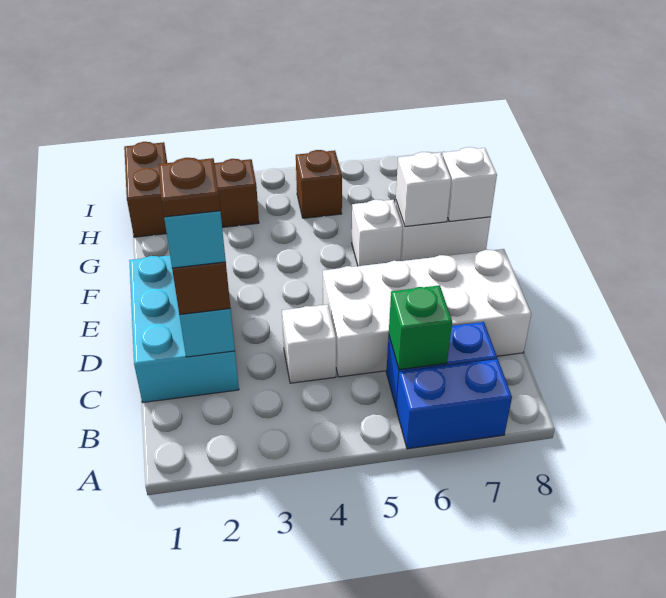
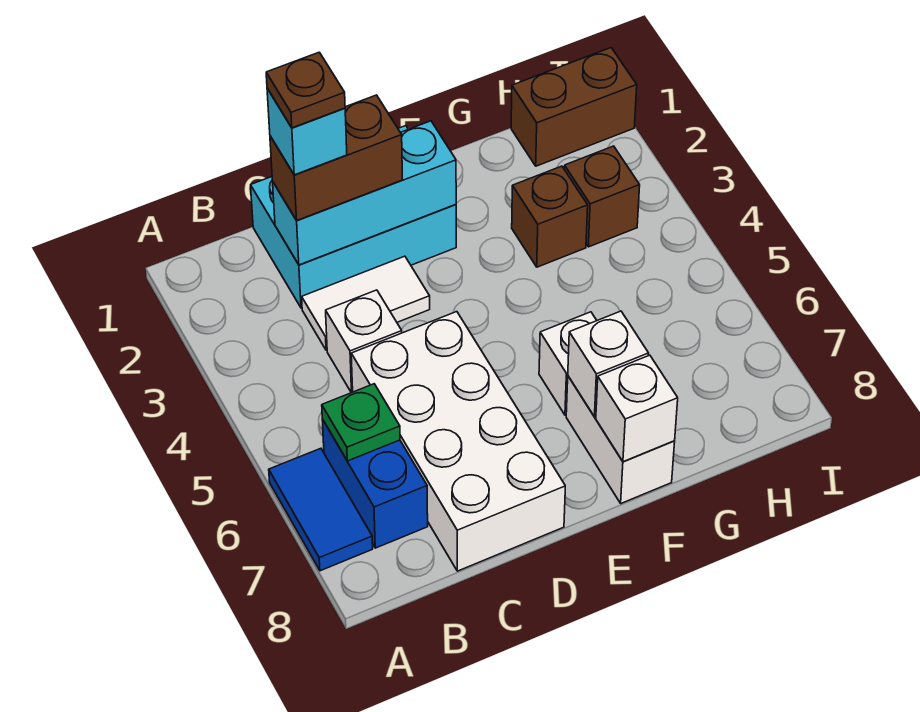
blue brick A6:A7 level 1 -> blue tile A6:A7 level 1
green brick B6 level 2 -> green plate B6 level 2
none -> white tile C3:D3 level 1
brown brick H5 level 1 -> brown brick G3 level 1

